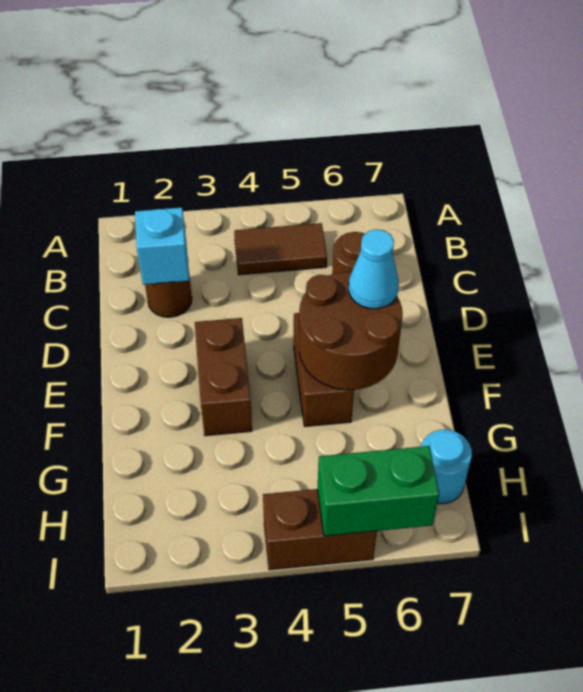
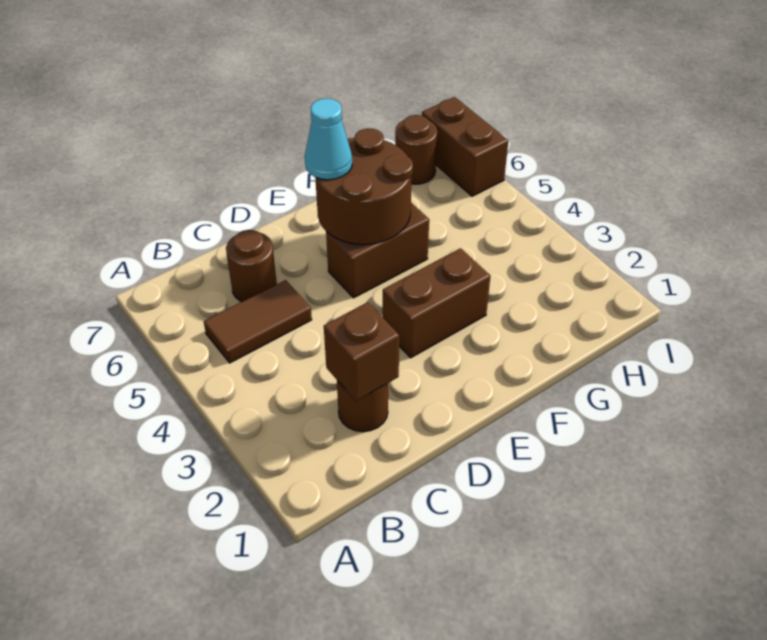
brown tile B4:B5 level 1 -> brown tile B5:C5 level 1
cyan brick C2 level 2 -> brown brick C2 level 2
cyan round brick H7 level 1 -> brown round brick H7 level 1
brown brick I4:I5 level 1 -> brown brick I6:I7 level 1
green brick I5:I6 level 2 -> none

